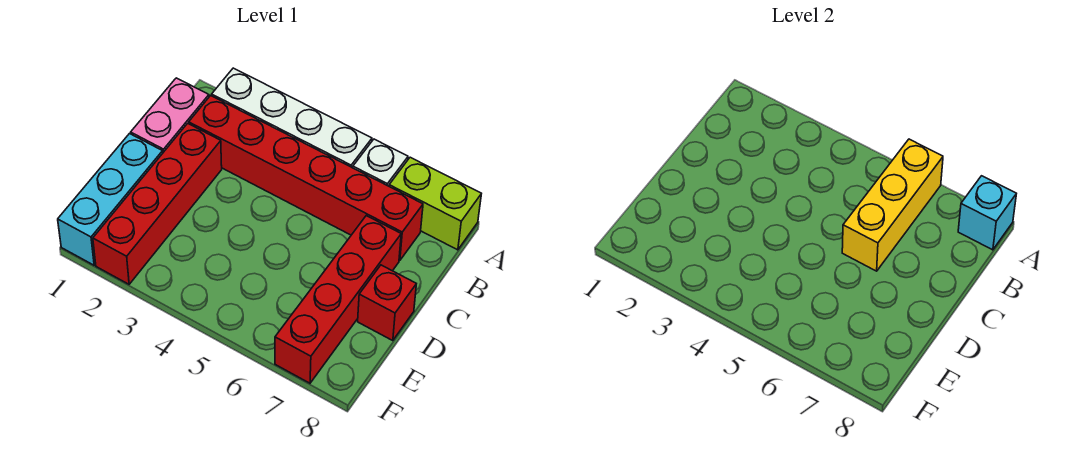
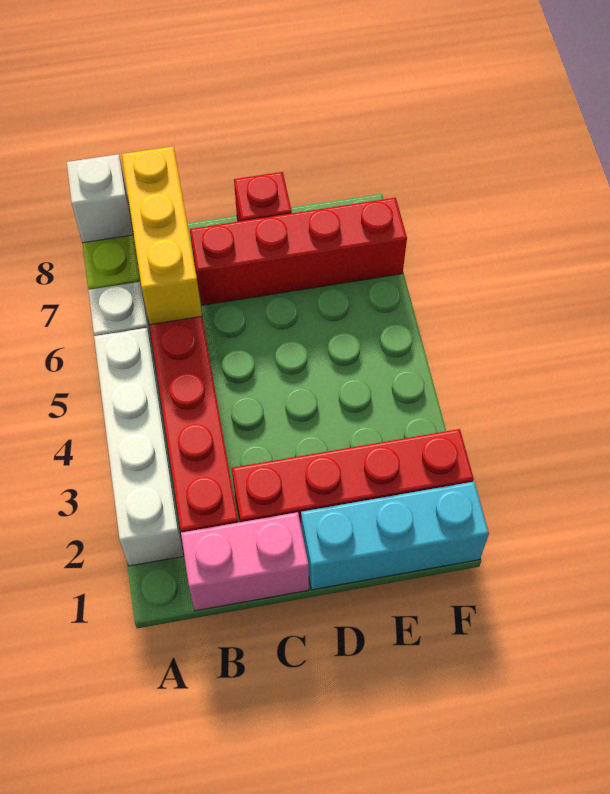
yellow brick A6:C6 level 2 -> yellow brick B6:B8 level 2
cyan brick A8 level 2 -> white brick A8 level 2

